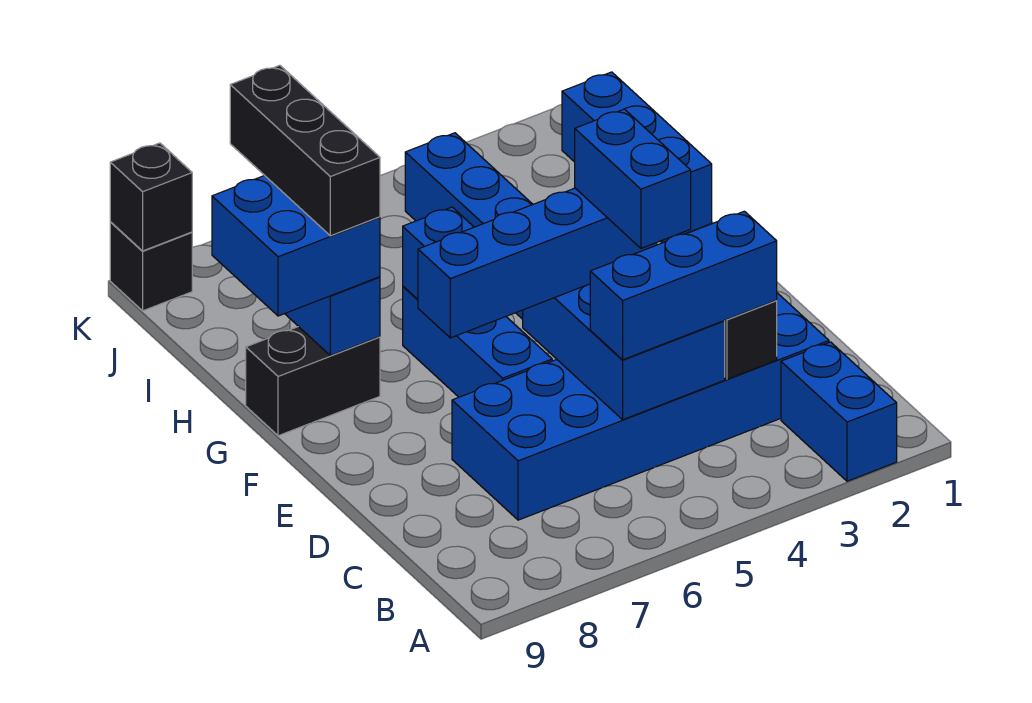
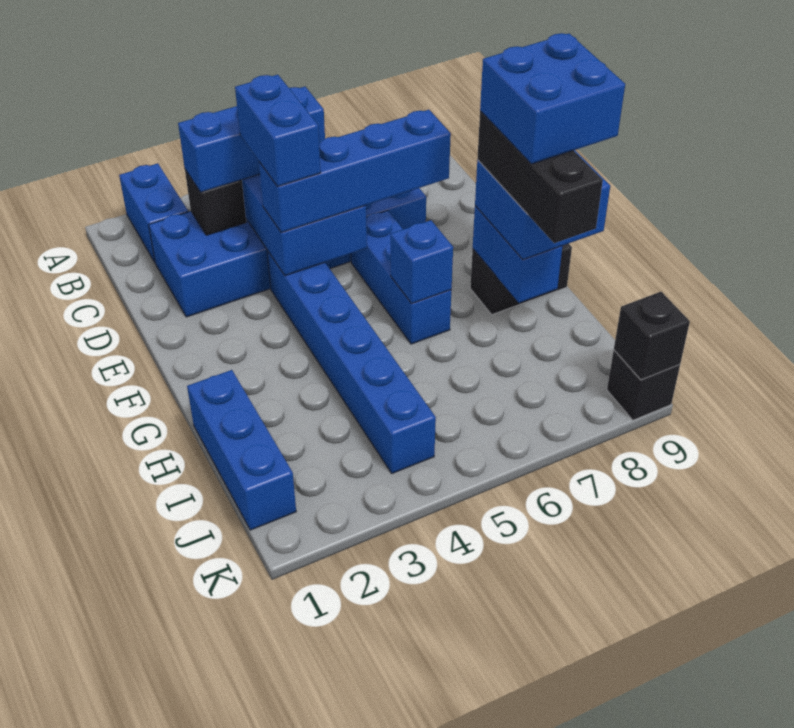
none -> blue brick G8:H9 level 5

